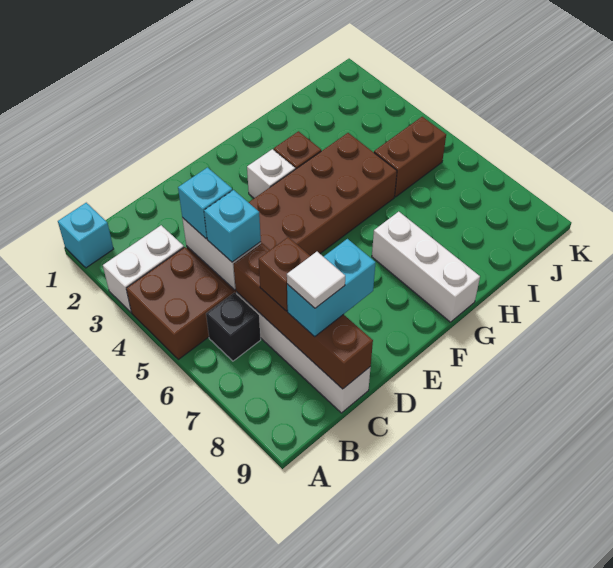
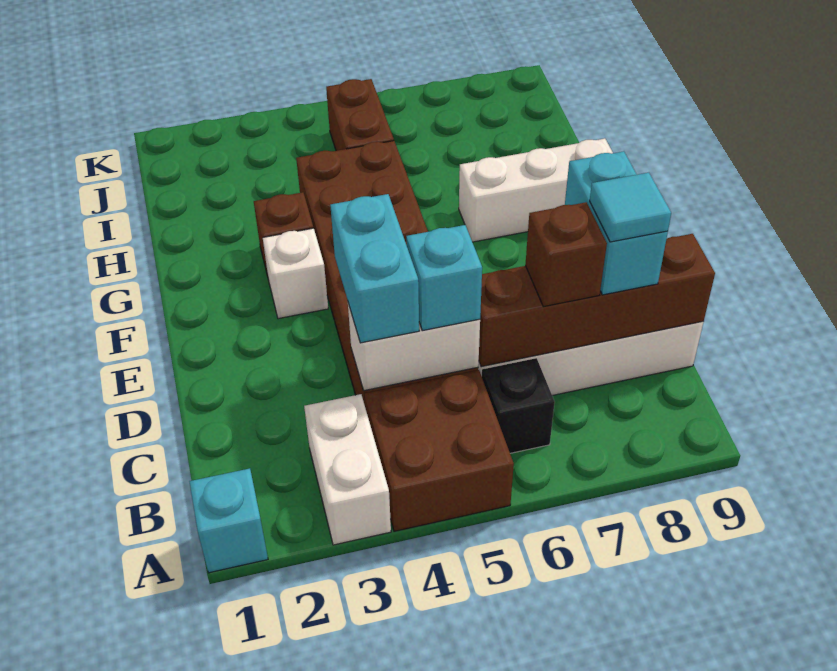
cyan brick C4 level 3 -> cyan brick C4:D4 level 3
white tile C8 level 4 -> cyan tile C8 level 4

